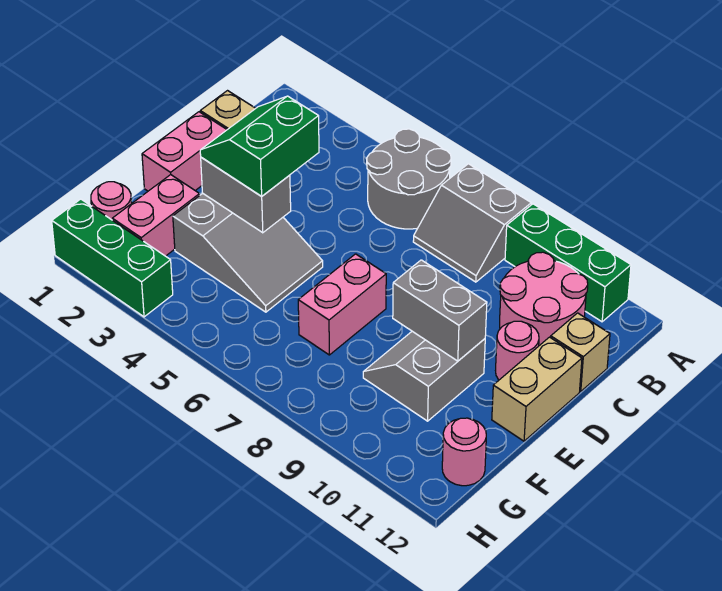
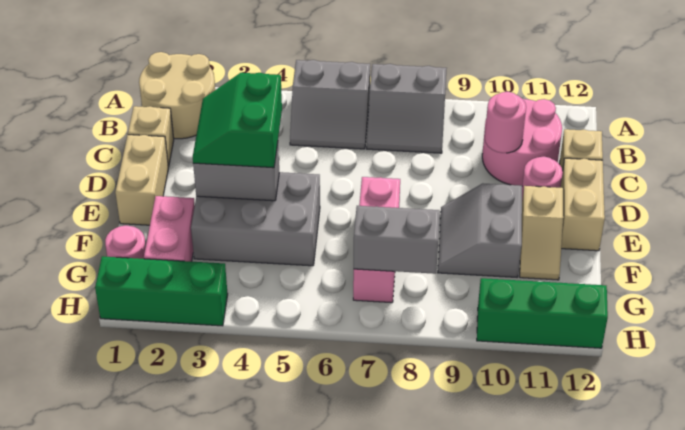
none -> tan round brick A1:B2 level 1
grey round brick A5:B6 level 1 -> grey slope A5:B6 level 1 top A
green brick A9:A11 level 1 -> green brick H10:H12 level 1
pink brick D1:E1 level 1 -> tan brick D1:E1 level 1
grey slope E3:F5 level 1 top 3 -> grey brick E3:F5 level 1
pink brick E7:F7 level 1 -> pink brick E7:G7 level 1
grey brick E9:E10 level 2 -> grey brick G7:G8 level 2
none -> tan slope E11:F11 level 1 top E
pink round brick G12 level 1 -> pink round brick C10 level 2

